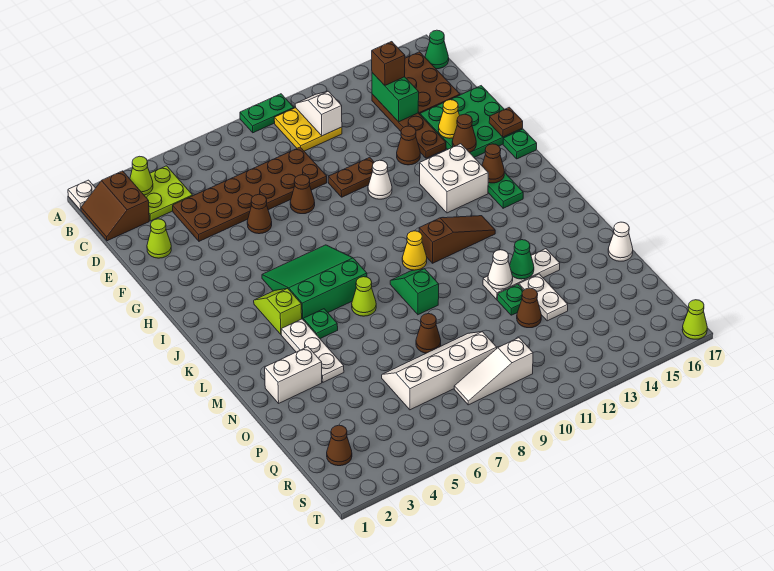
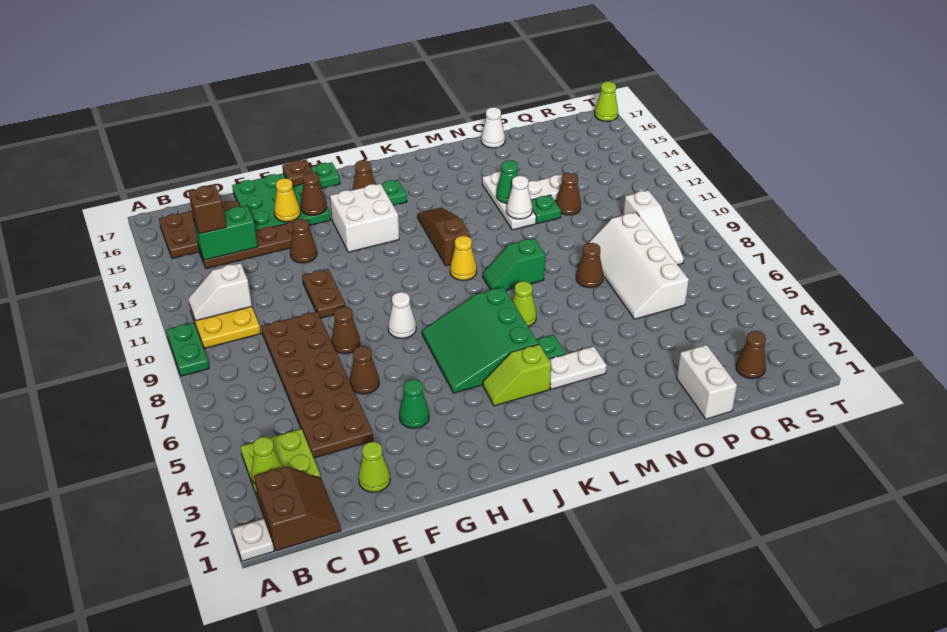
brown slope B1:C2 level 1 top 2 -> brown slope B1:C2 level 1 top B
green cone B17 level 1 -> green cone G4 level 1
white cone G11 level 1 -> white cone H8 level 1
white plate L4:N4 level 1 -> white plate L4:M4 level 1
white brick N2:N3 level 1 -> white brick P1:P2 level 1

